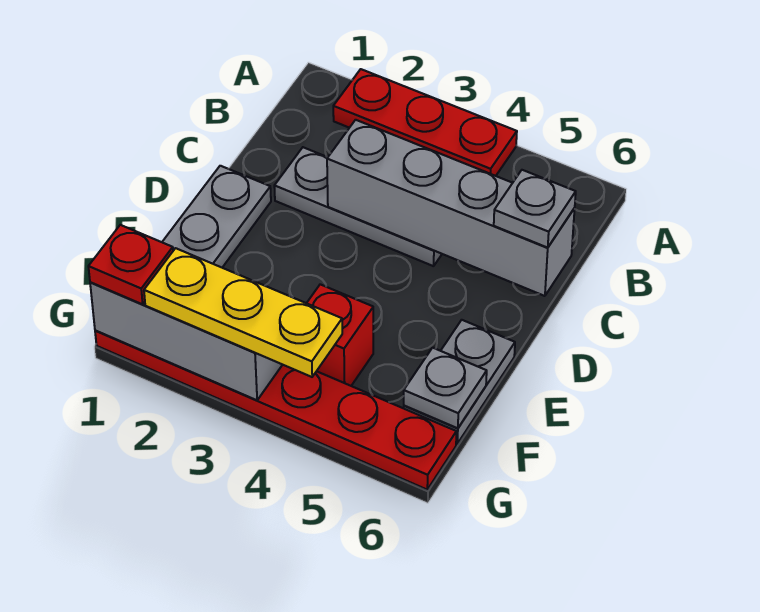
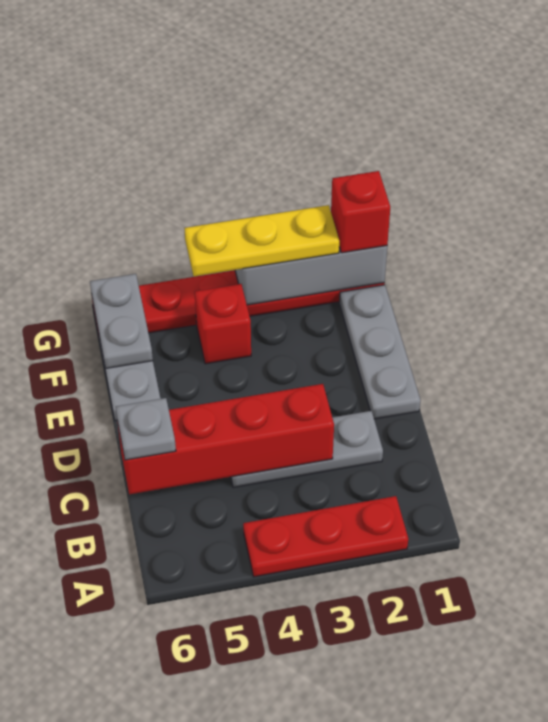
grey brick C3:C6 level 2 -> red brick C3:C6 level 2
grey plate F6 level 2 -> grey plate F6:G6 level 2
red plate G1 level 3 -> red brick G1 level 3

